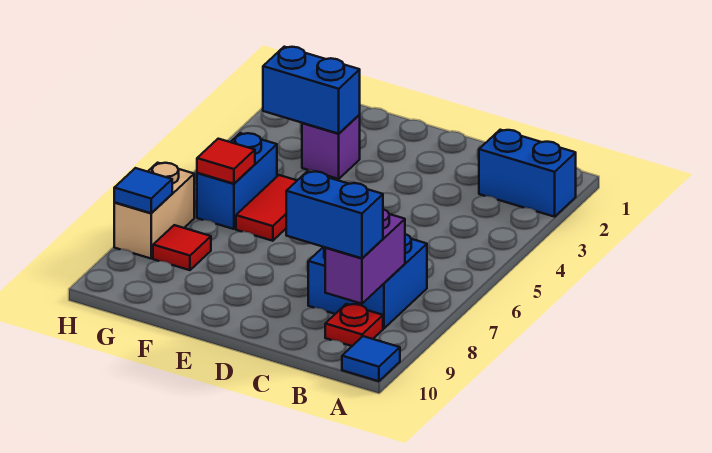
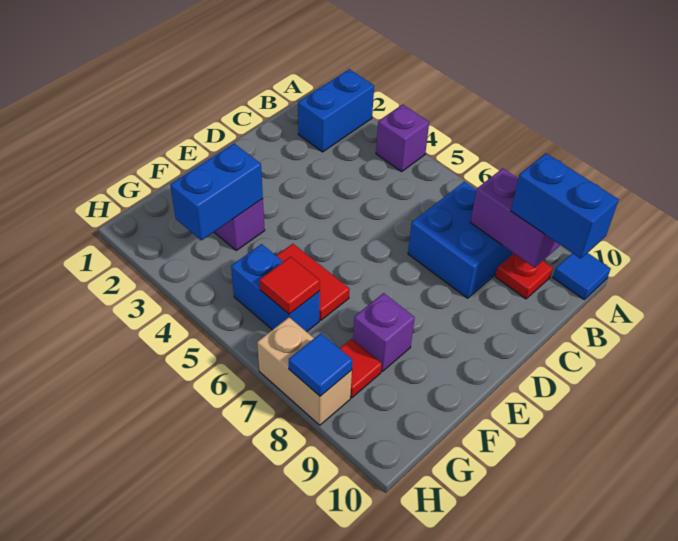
none -> purple brick A4 level 1
blue brick B9:C9 level 3 -> blue brick B9:B10 level 3
none -> purple brick F8 level 1

